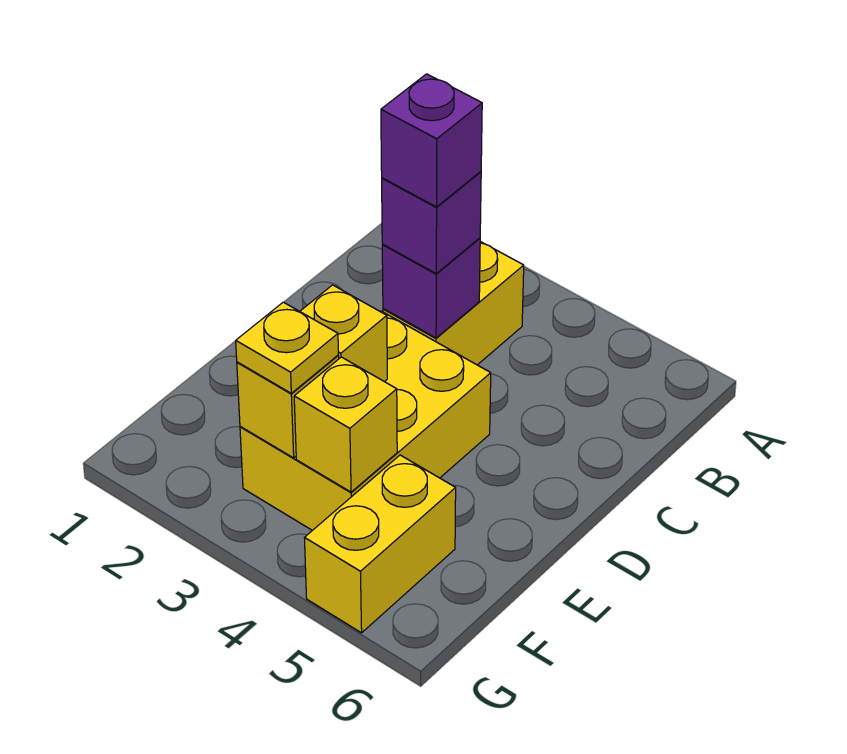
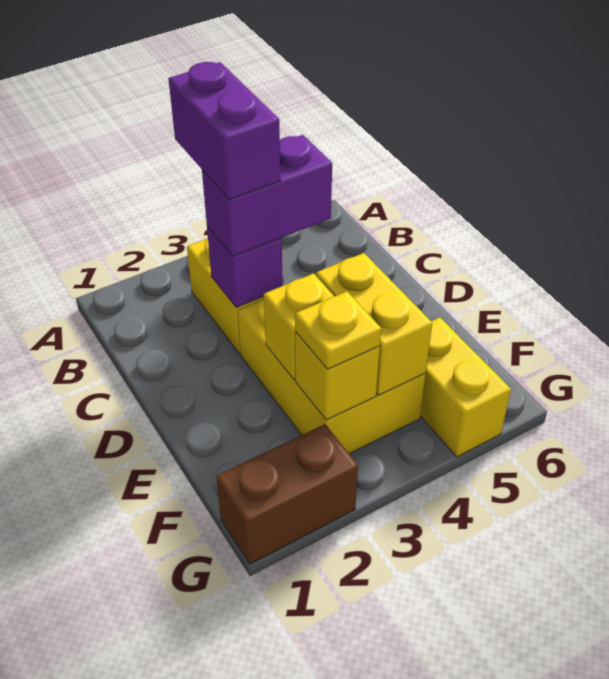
purple brick C3 level 3 -> purple brick C3:C4 level 3
purple brick C3 level 4 -> purple brick B3:C3 level 4
yellow brick F4 level 2 -> yellow brick E4:F4 level 2
none -> brown brick G1:G2 level 1

